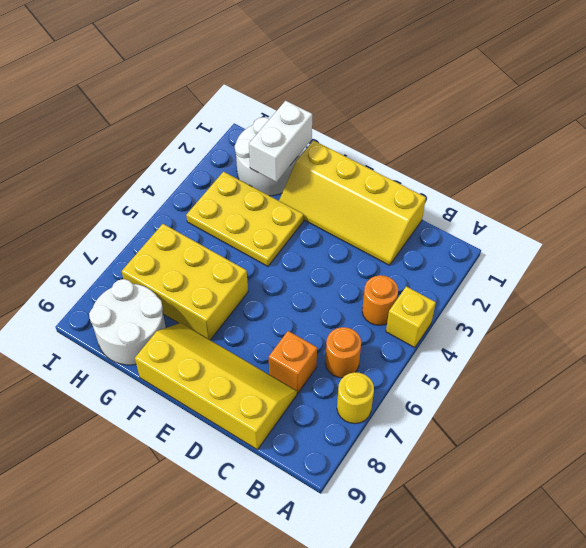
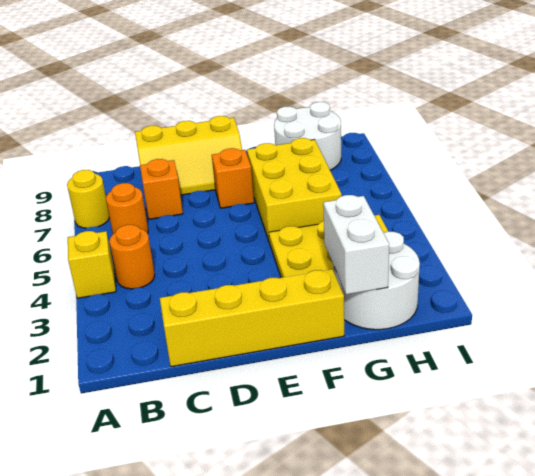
yellow slope C8:F9 level 1 top 9 -> yellow slope C8:E9 level 1 top 9
none -> orange brick E7 level 1
yellow brick F6:H7 level 1 -> yellow brick F5:G7 level 1

